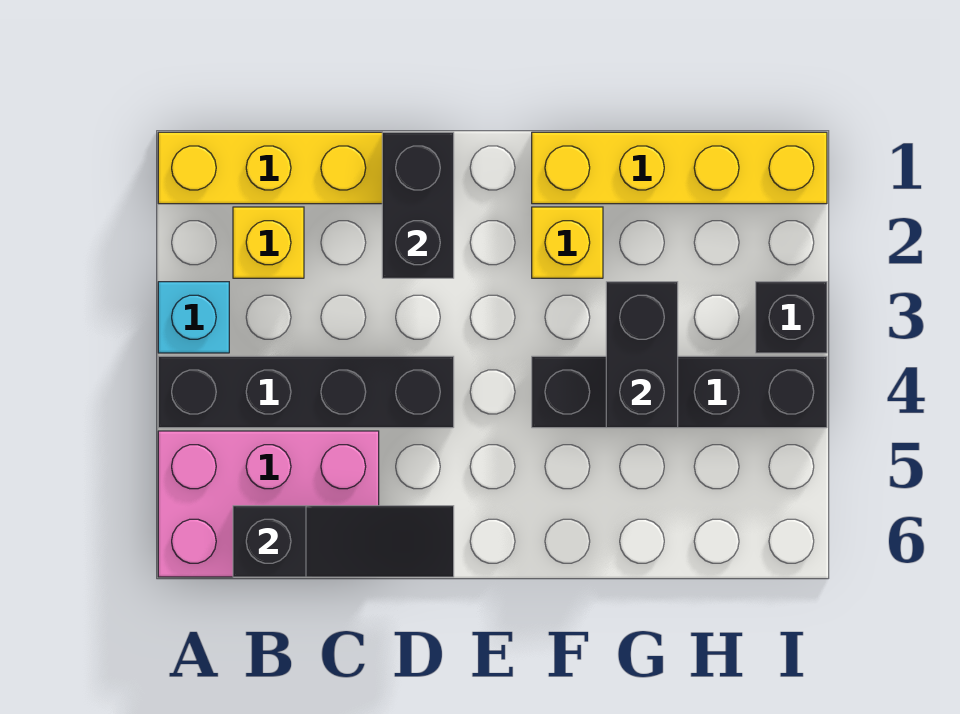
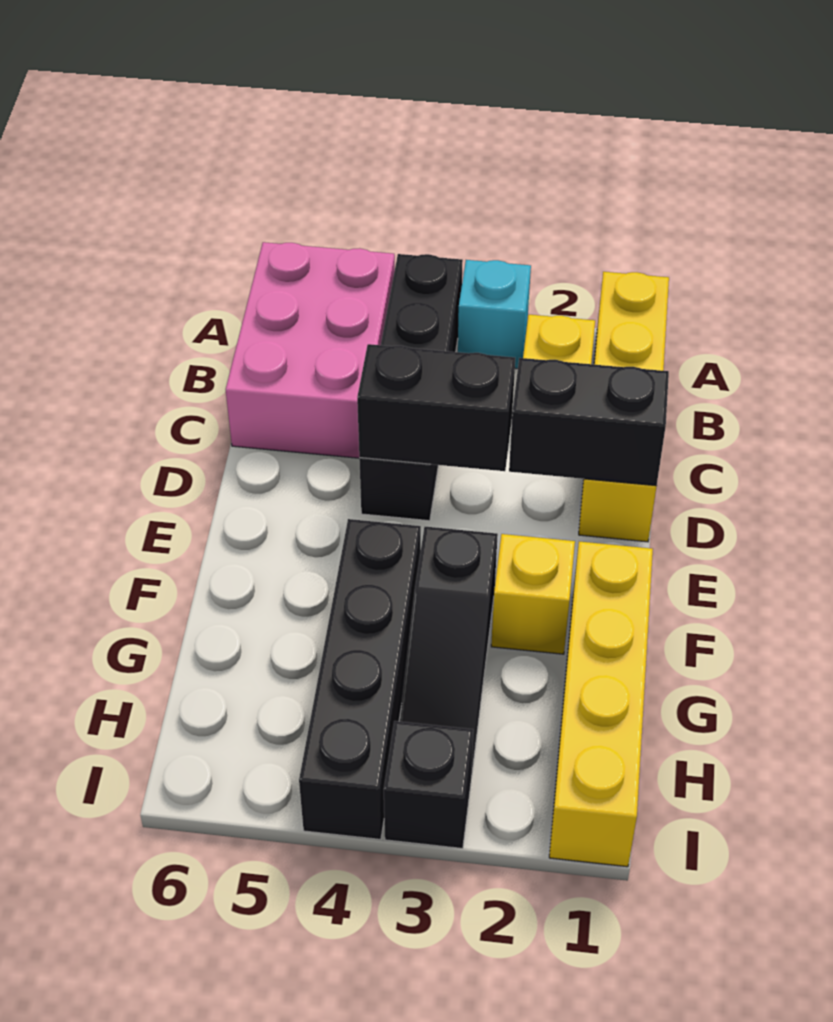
black slope B6:D6 level 2 top B -> black slope F3:H3 level 1 top F
black brick G3:G4 level 2 -> black brick D3:D4 level 2

